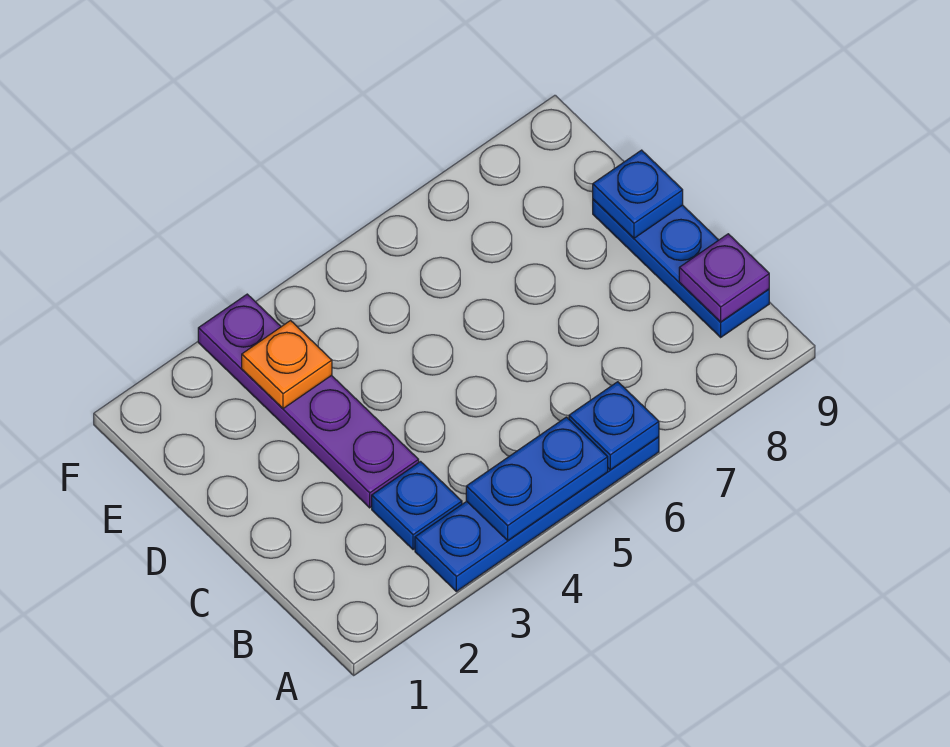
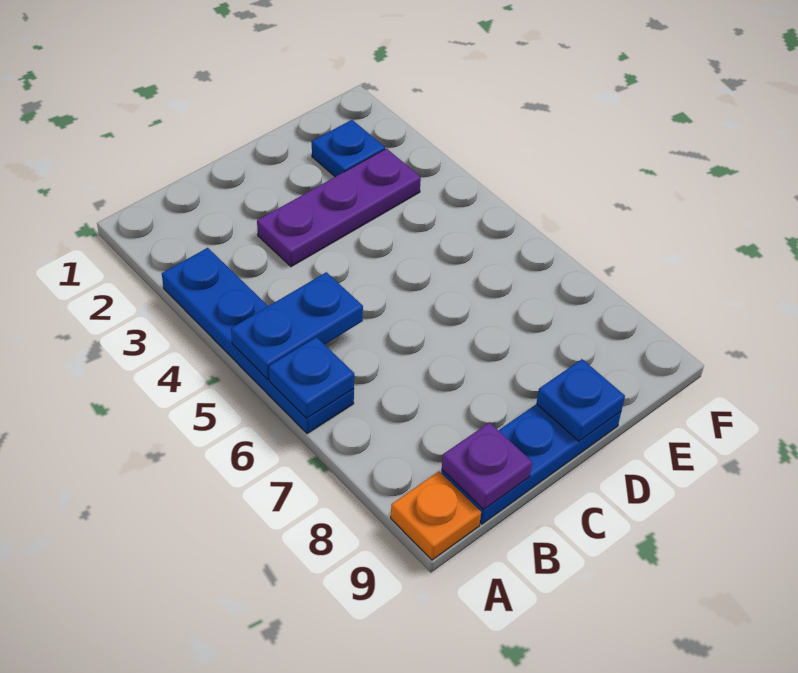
blue plate A4:A5 level 2 -> blue plate A5:B5 level 2
blue plate B3 level 1 -> blue plate E2 level 1
purple plate C3:F3 level 1 -> purple plate C3:E3 level 1
orange plate E3 level 2 -> orange plate A9 level 1

